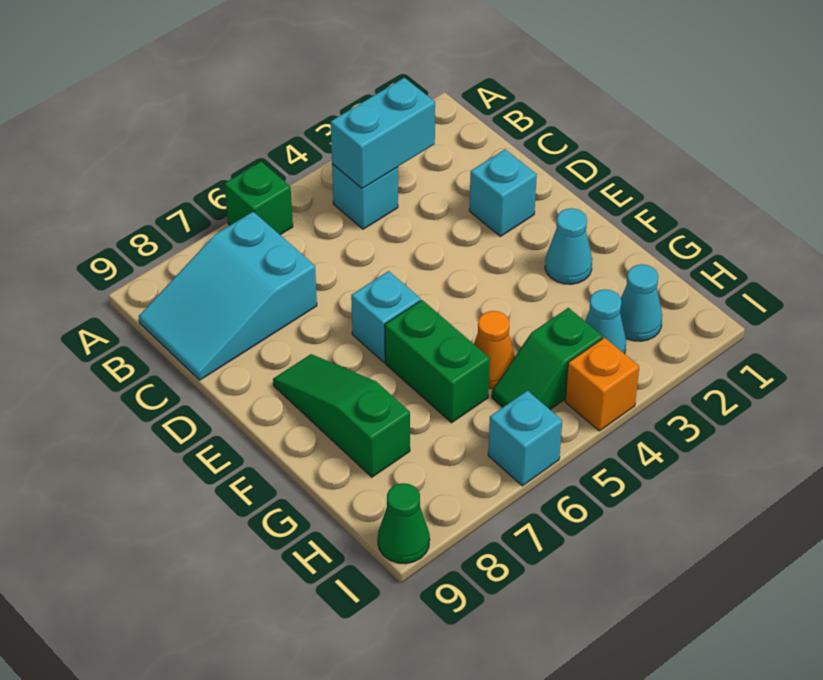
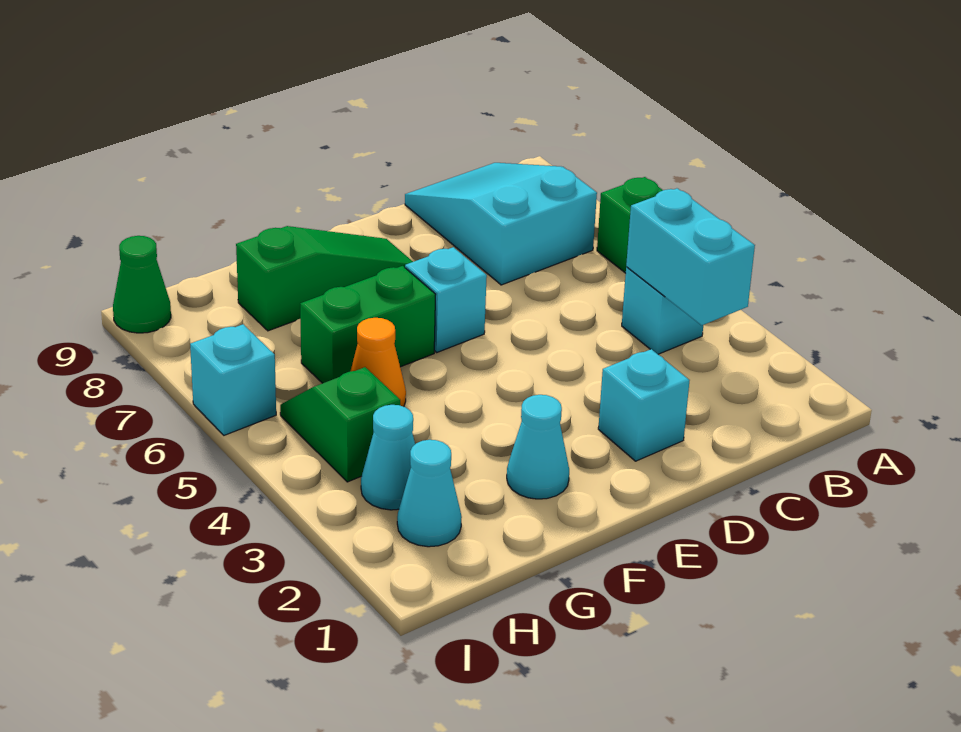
orange brick I4 level 1 -> none

